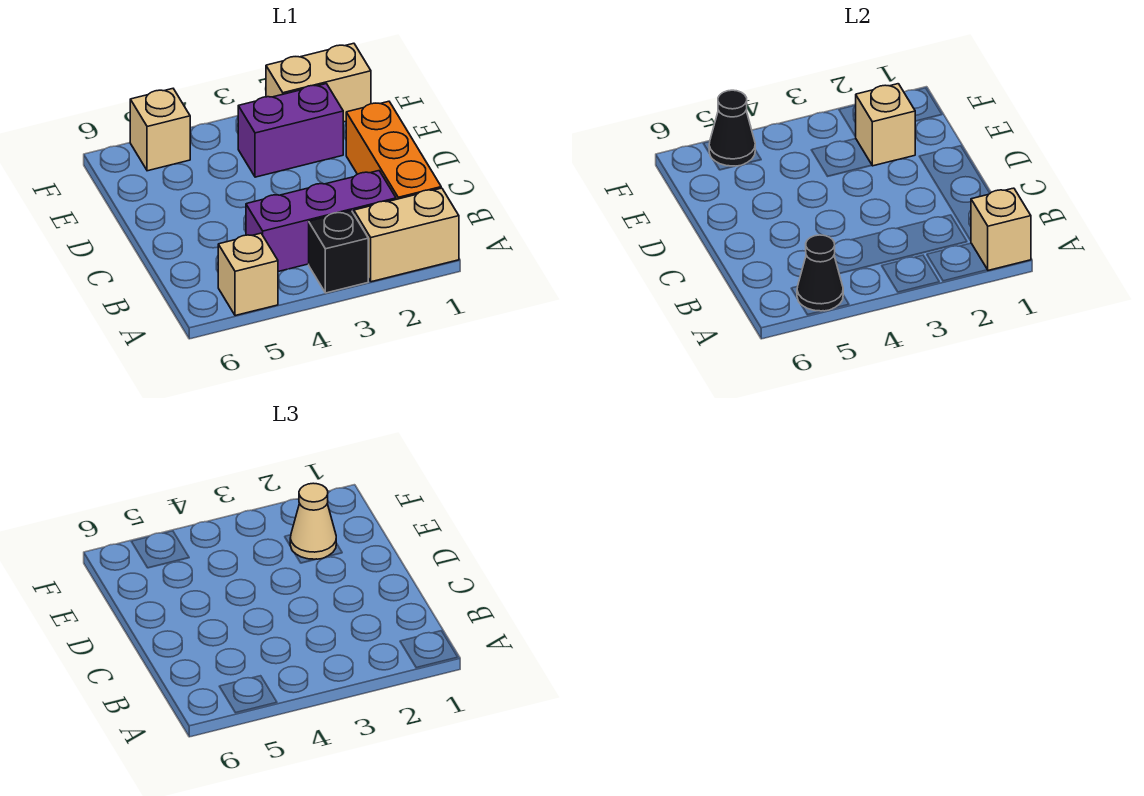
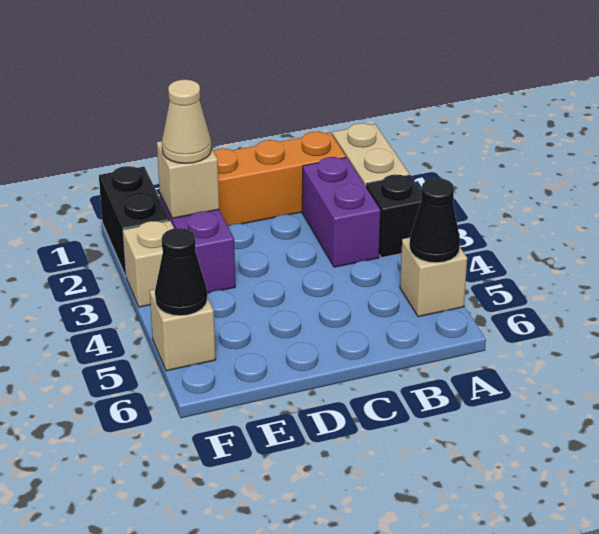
tan brick A1 level 2 -> tan brick F3 level 1
purple brick B2:B4 level 1 -> purple brick B2:B3 level 1
tan brick F1:F2 level 1 -> black brick F1:F2 level 1

